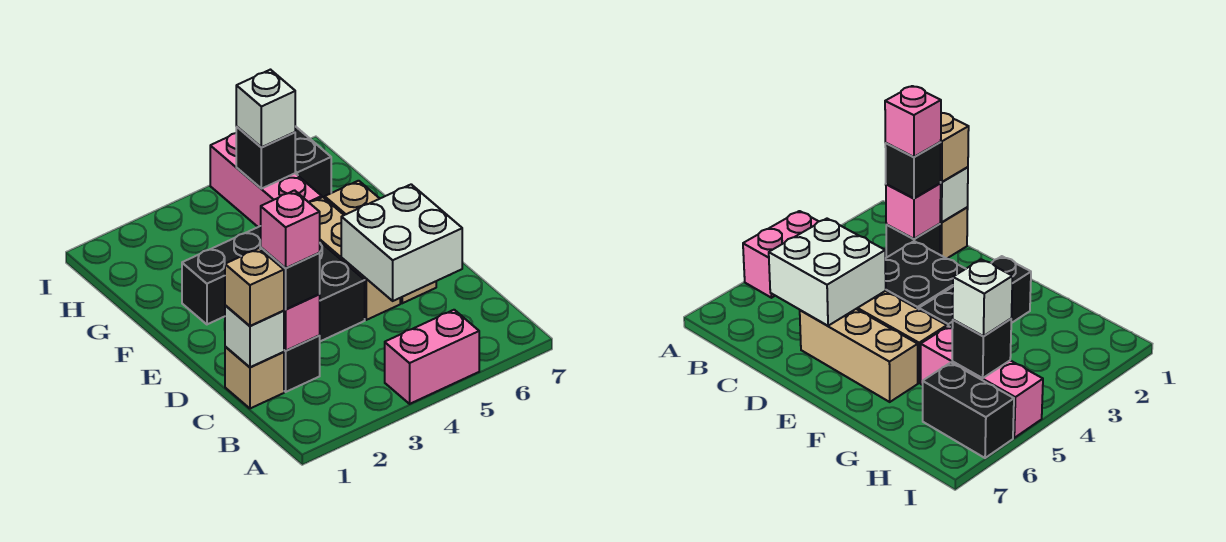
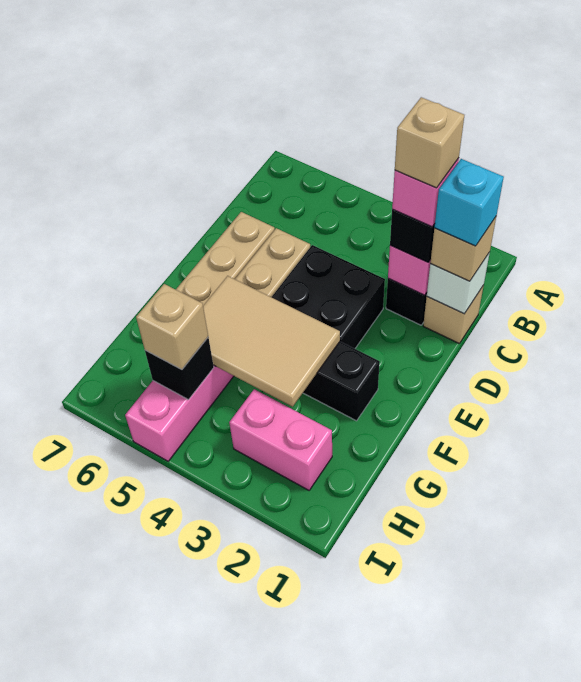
pink brick A4:A5 level 1 -> pink brick H2:H3 level 1
none -> cyan brick C1 level 4
none -> tan brick C2 level 5
white brick C5:D6 level 2 -> none
none -> tan tile F3:G5 level 2
white brick H5 level 3 -> tan brick H5 level 3
black brick H6:I6 level 1 -> none

